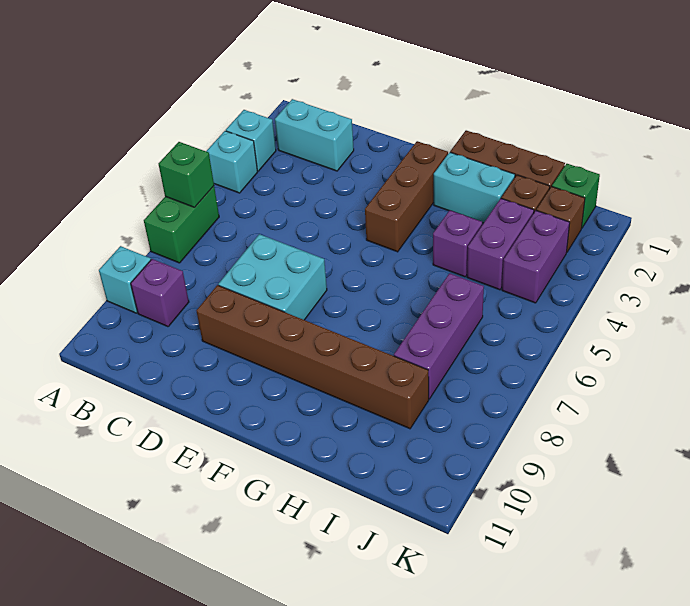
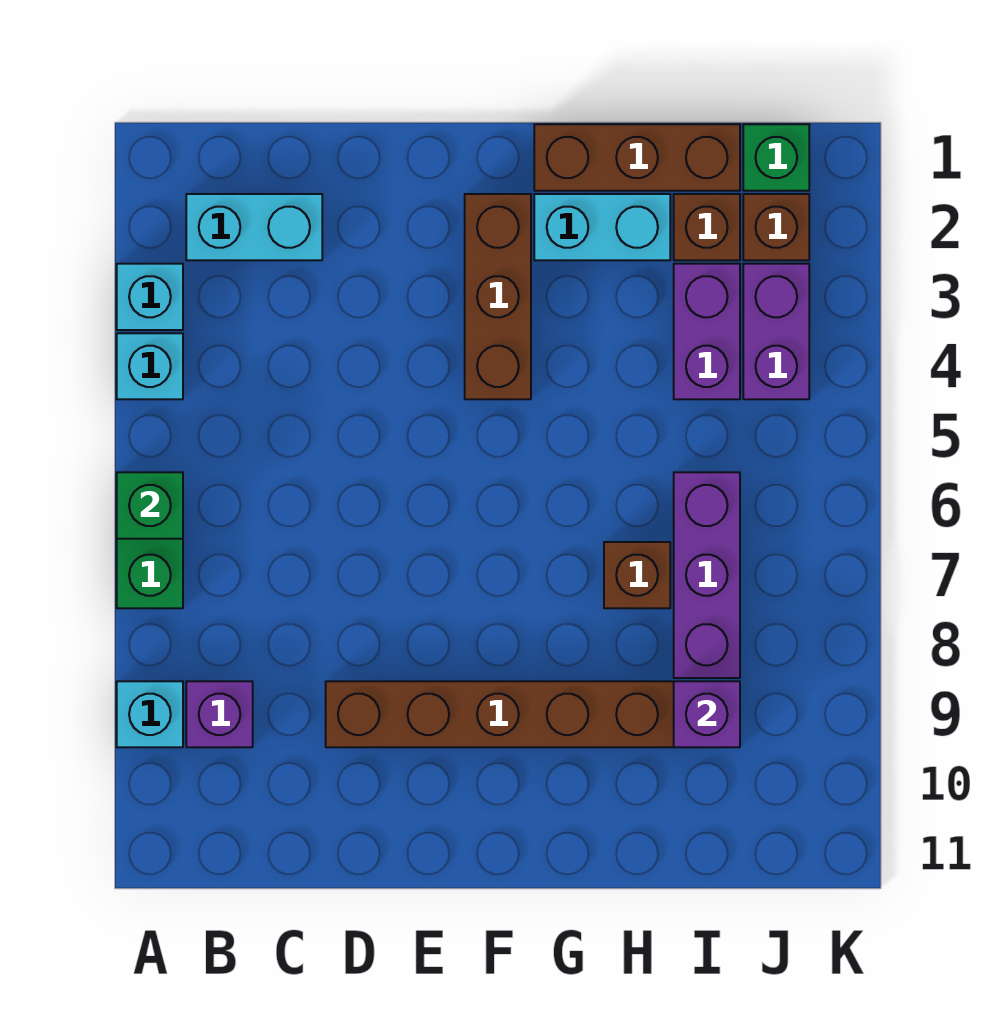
cyan brick D7:E8 level 1 -> none
purple brick H4 level 1 -> purple brick I9 level 2
none -> brown brick H7 level 1

